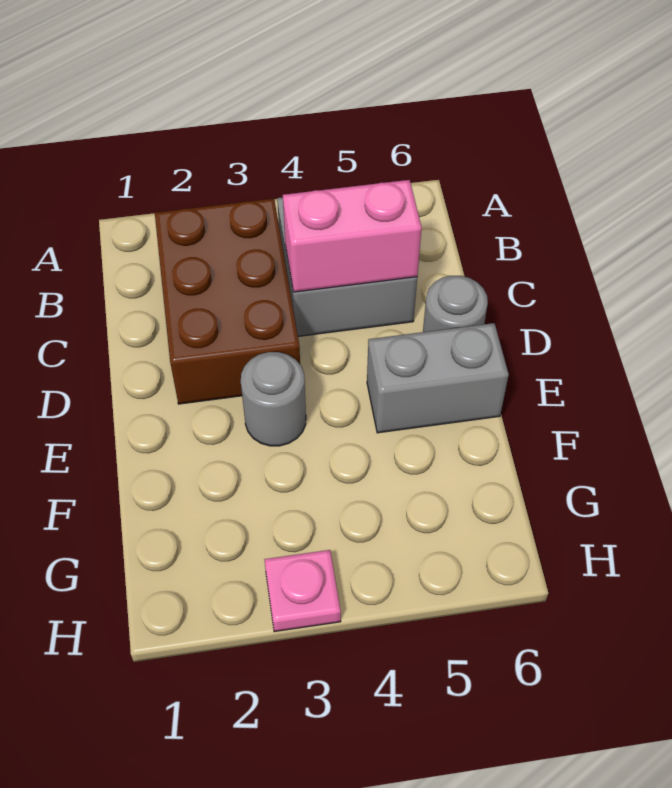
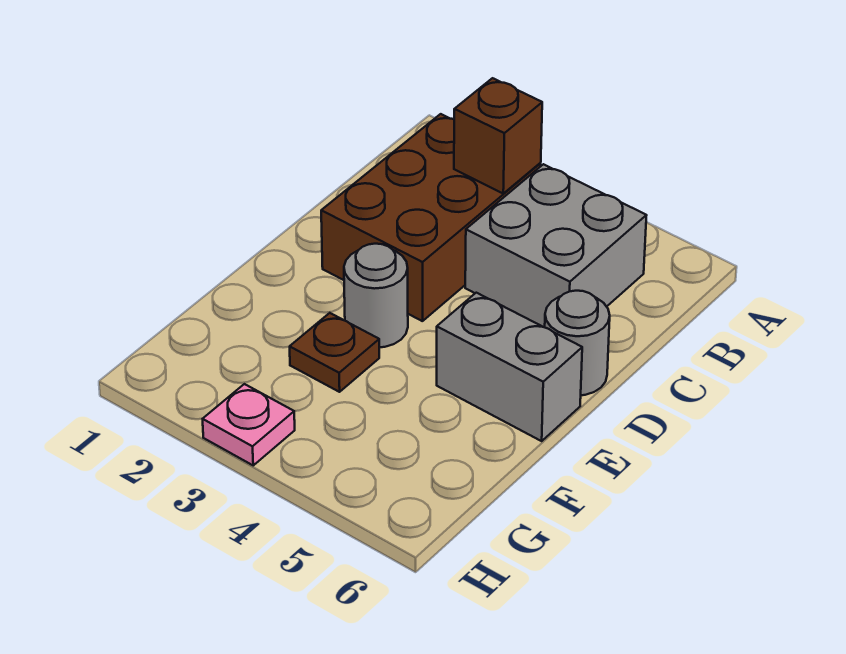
none -> brown brick B3 level 2
pink brick C4:C5 level 2 -> none
none -> brown plate F3 level 1

